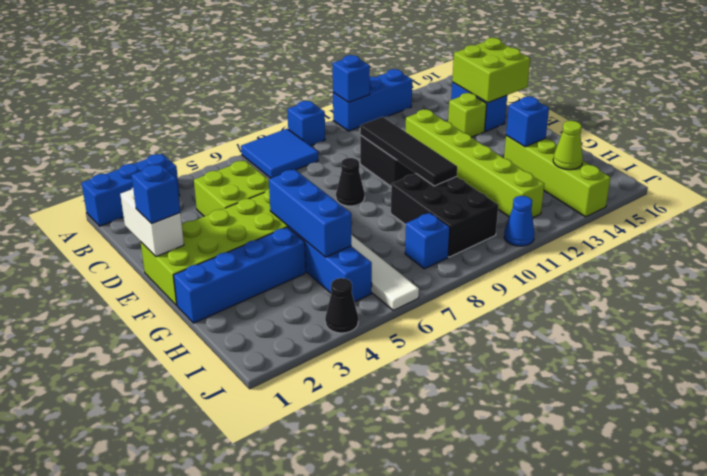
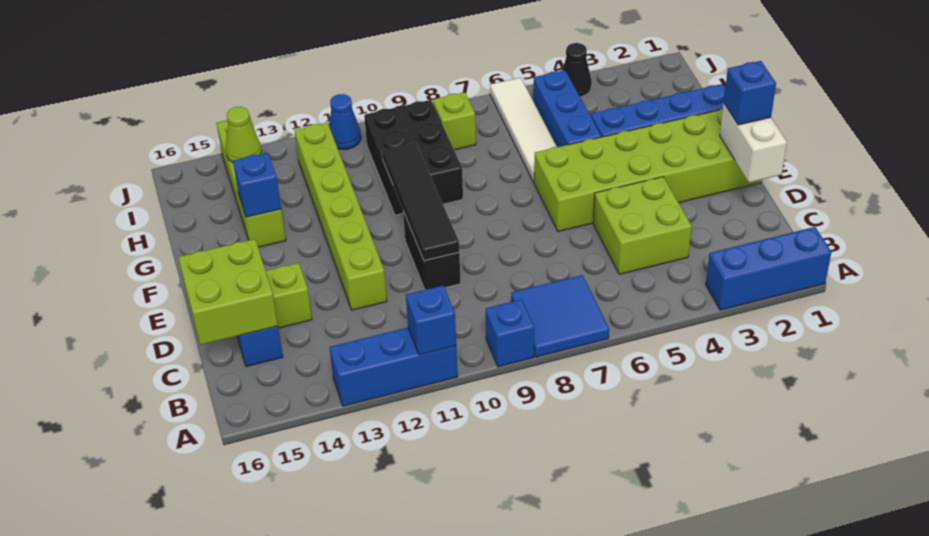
black cone E8 level 1 -> none
blue brick F5:H5 level 2 -> none
blue brick I8 level 1 -> lime brick I8 level 1

